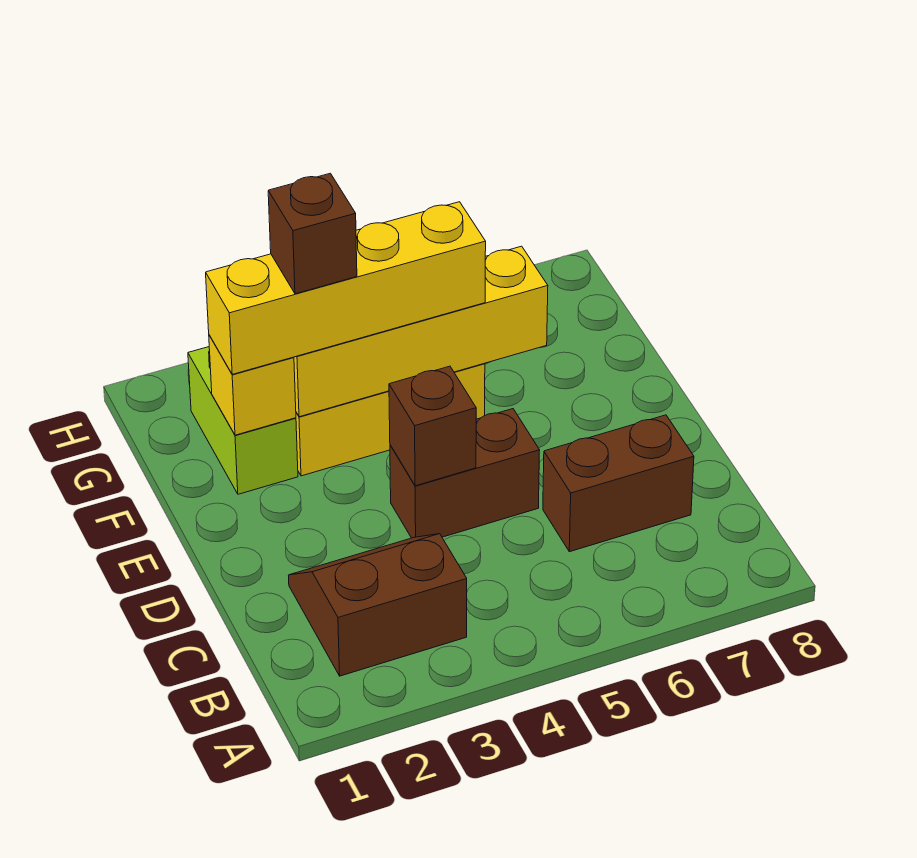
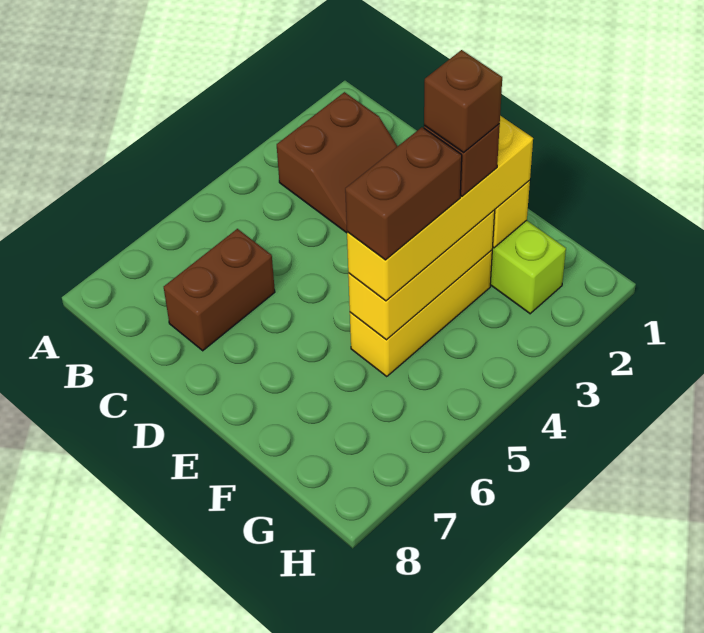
brown brick D4:D5 level 1 -> brown brick F4:F5 level 4
brown brick D4 level 2 -> brown brick F3 level 5
yellow brick F3:F6 level 2 -> yellow brick F3:F5 level 2

